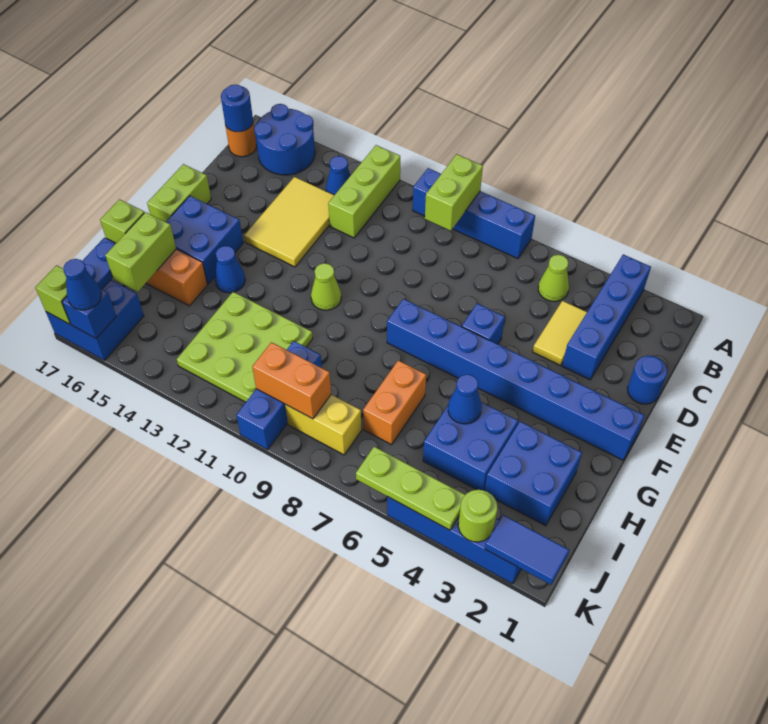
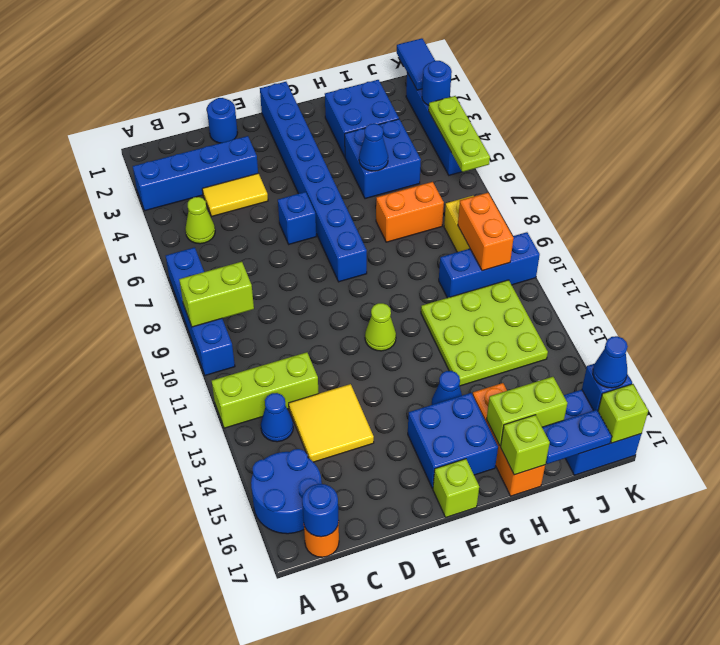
yellow tile C13:E14 level 1 -> yellow tile C13:D14 level 1
lime brick E17:F17 level 1 -> lime brick F17 level 1
lime round brick K3 level 2 -> blue round brick K3 level 2

